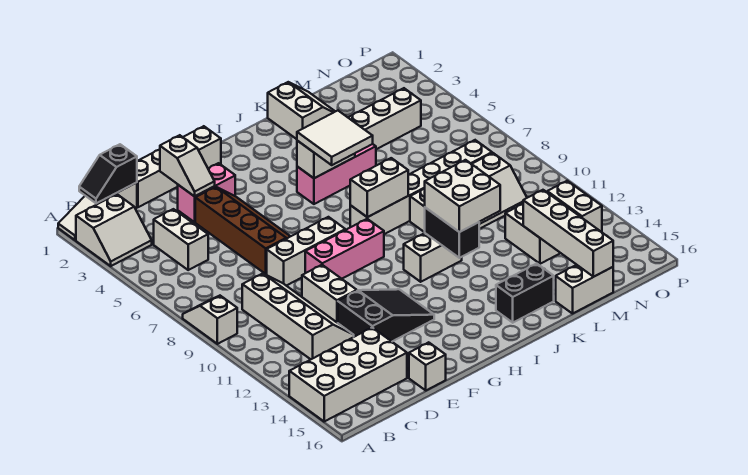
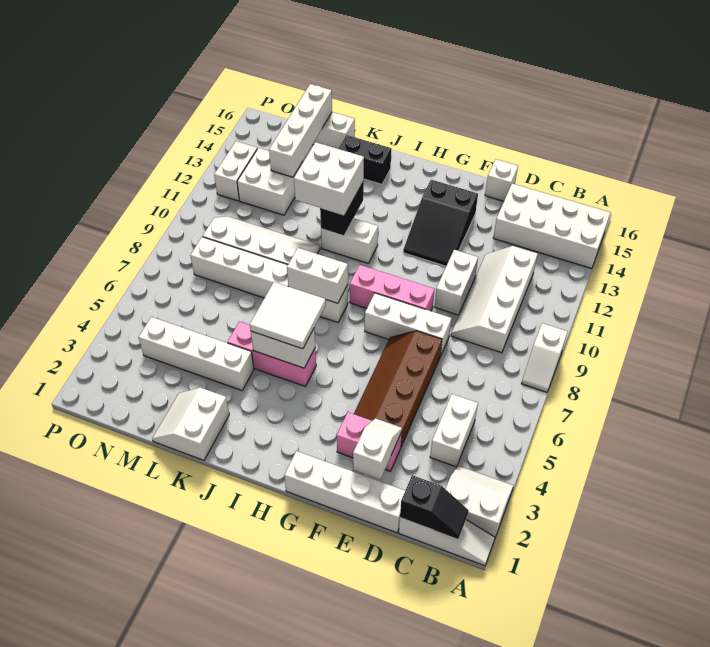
black slope E12:G13 level 1 top E -> black slope F12:G14 level 1 top 14

